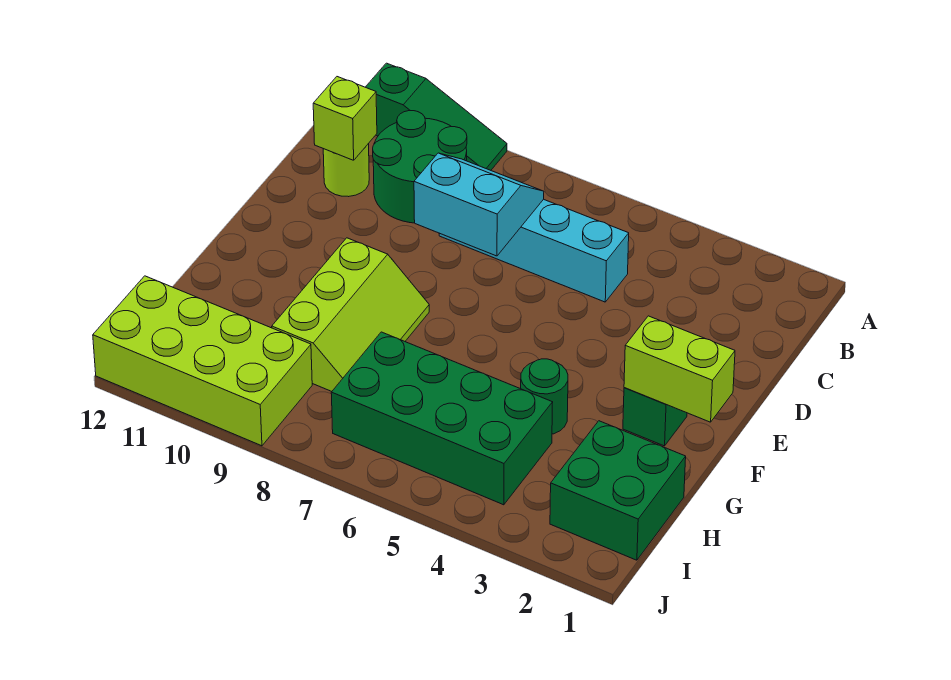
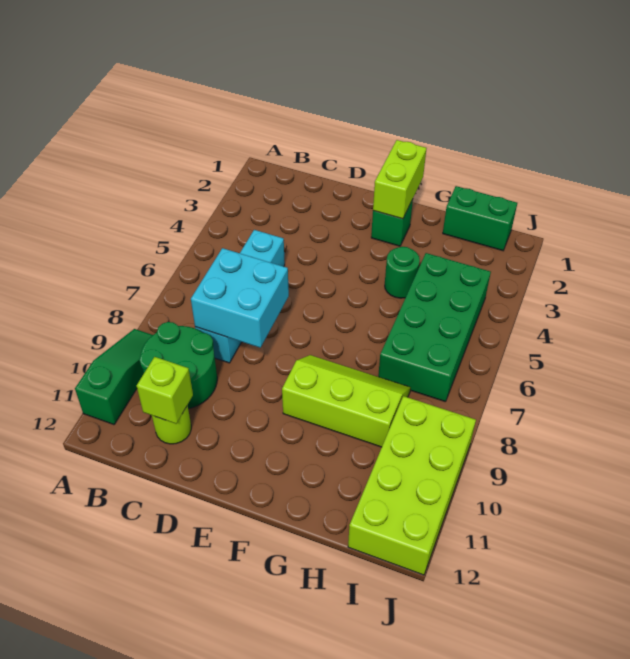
cyan slope C7:D8 level 2 top D -> cyan brick C7:D8 level 2
green brick H1:I2 level 1 -> green brick H1:I1 level 1

